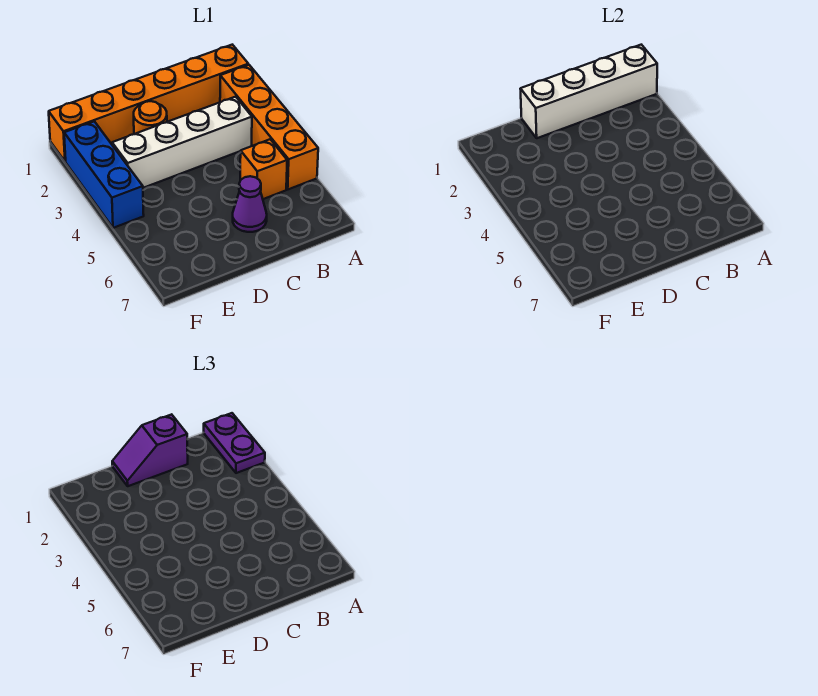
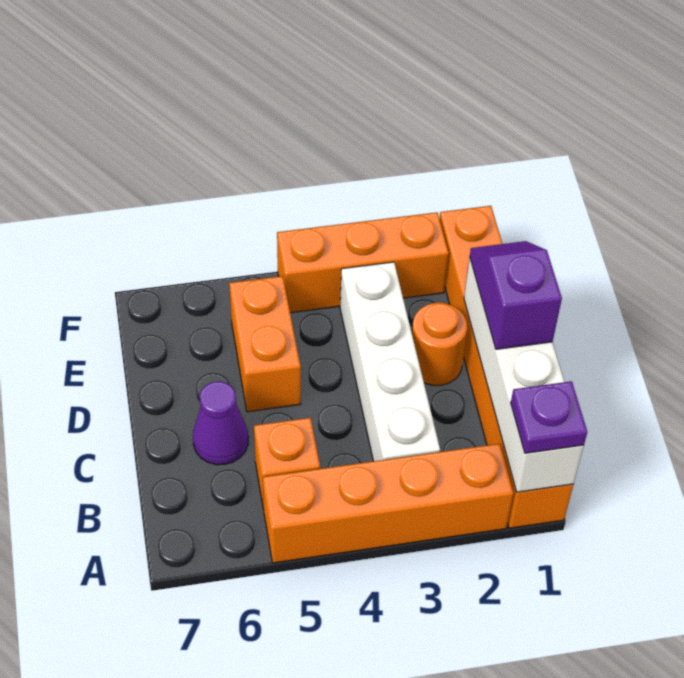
purple plate A1:A2 level 3 -> purple plate A1 level 3
none -> orange brick D5:E5 level 1
blue brick F2:F4 level 1 -> orange brick F2:F4 level 1

